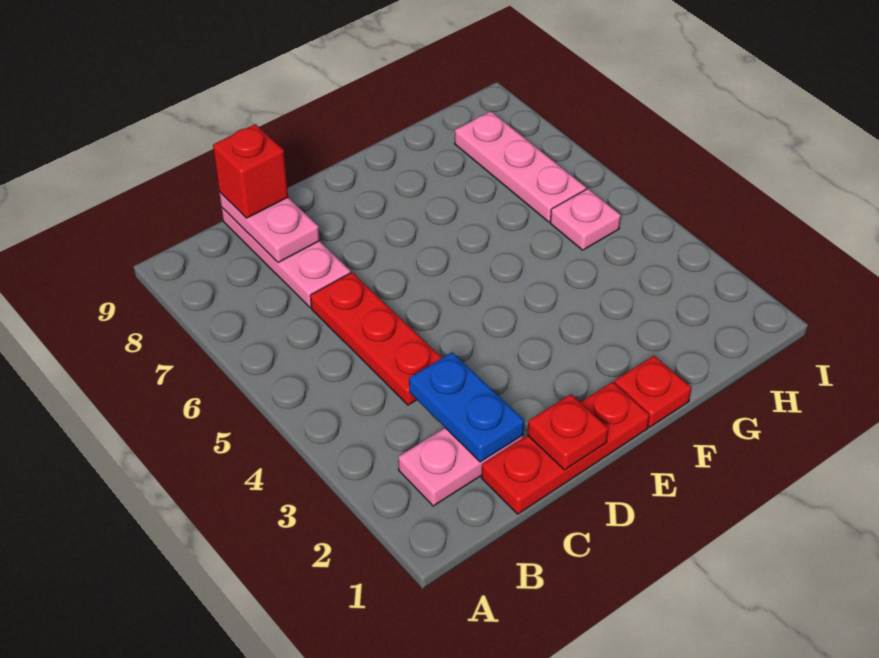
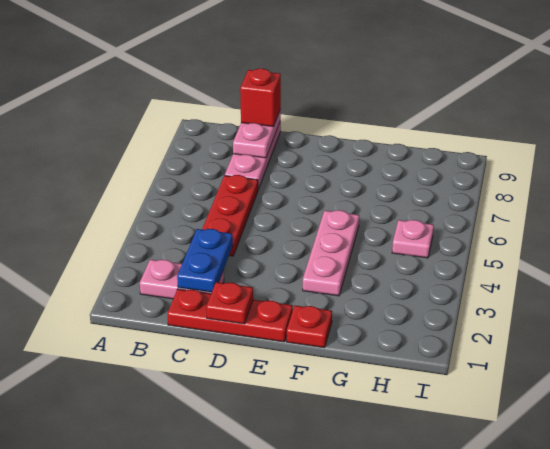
pink plate H6:H8 level 1 -> pink plate F3:F5 level 1

